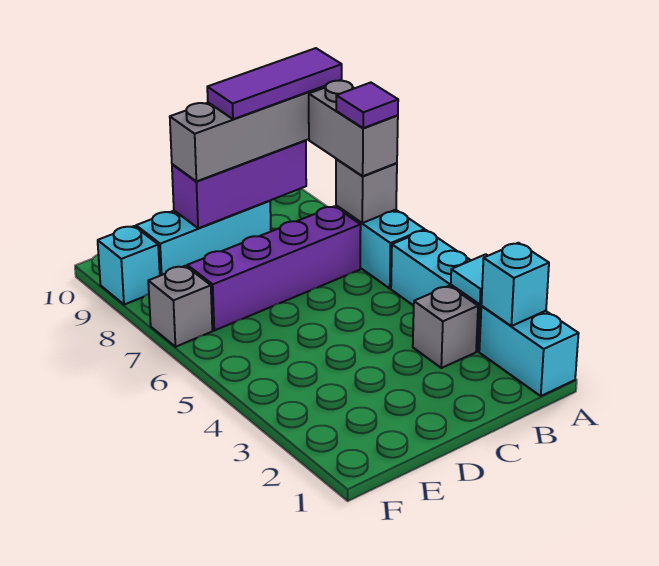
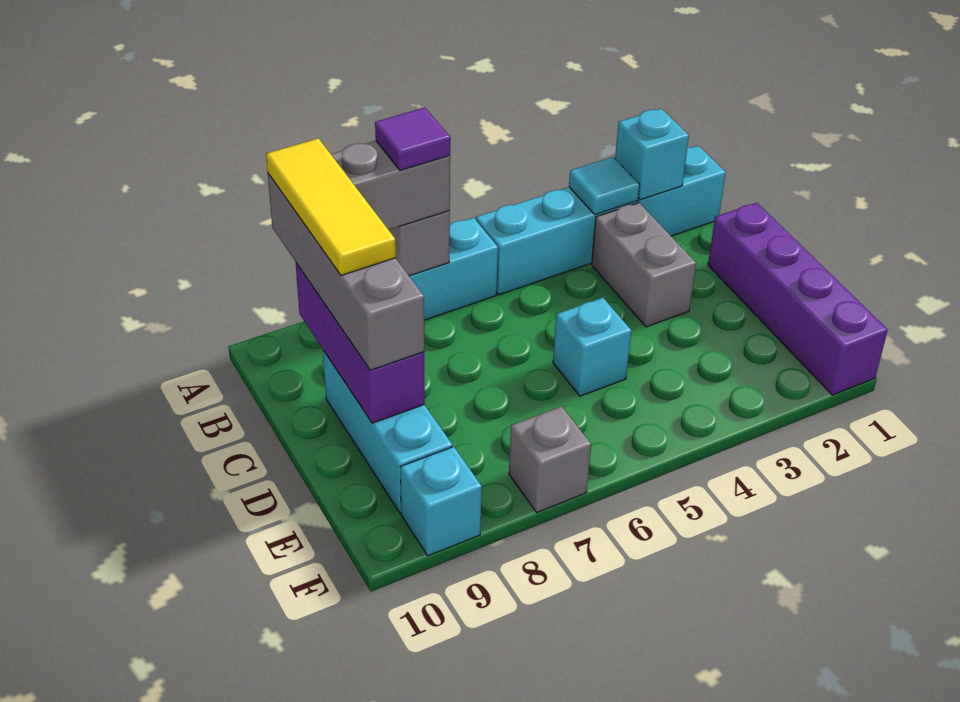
purple tile A9:C9 level 4 -> yellow tile A9:C9 level 4
grey brick B3 level 1 -> grey brick B3:C3 level 1
purple brick B7:E7 level 1 -> purple brick C1:F1 level 1
none -> cyan brick D5 level 1

